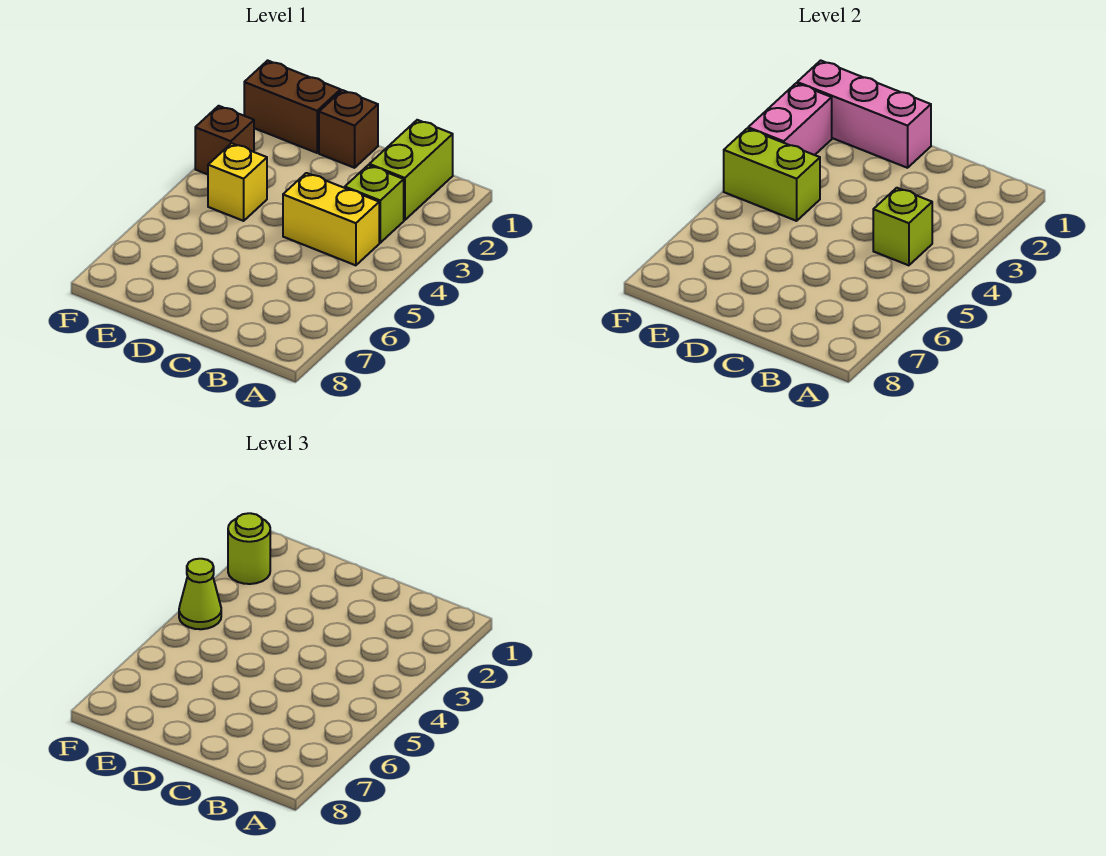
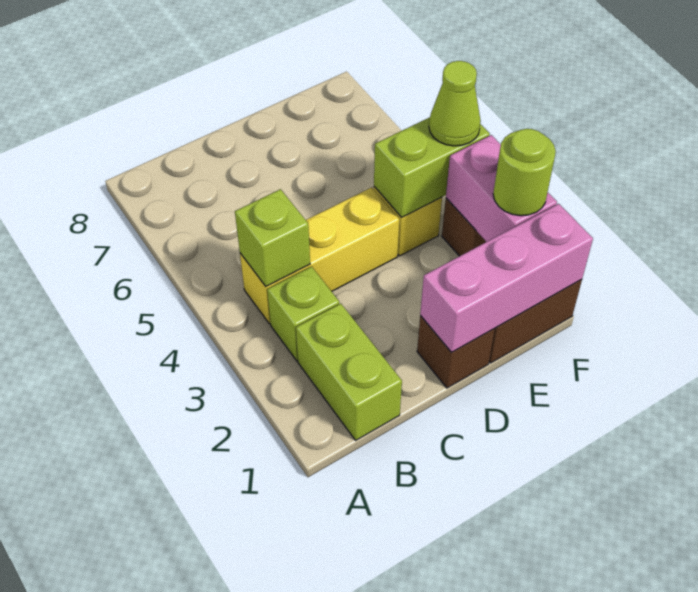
yellow brick B4:C4 level 1 -> yellow brick B4:D4 level 1

